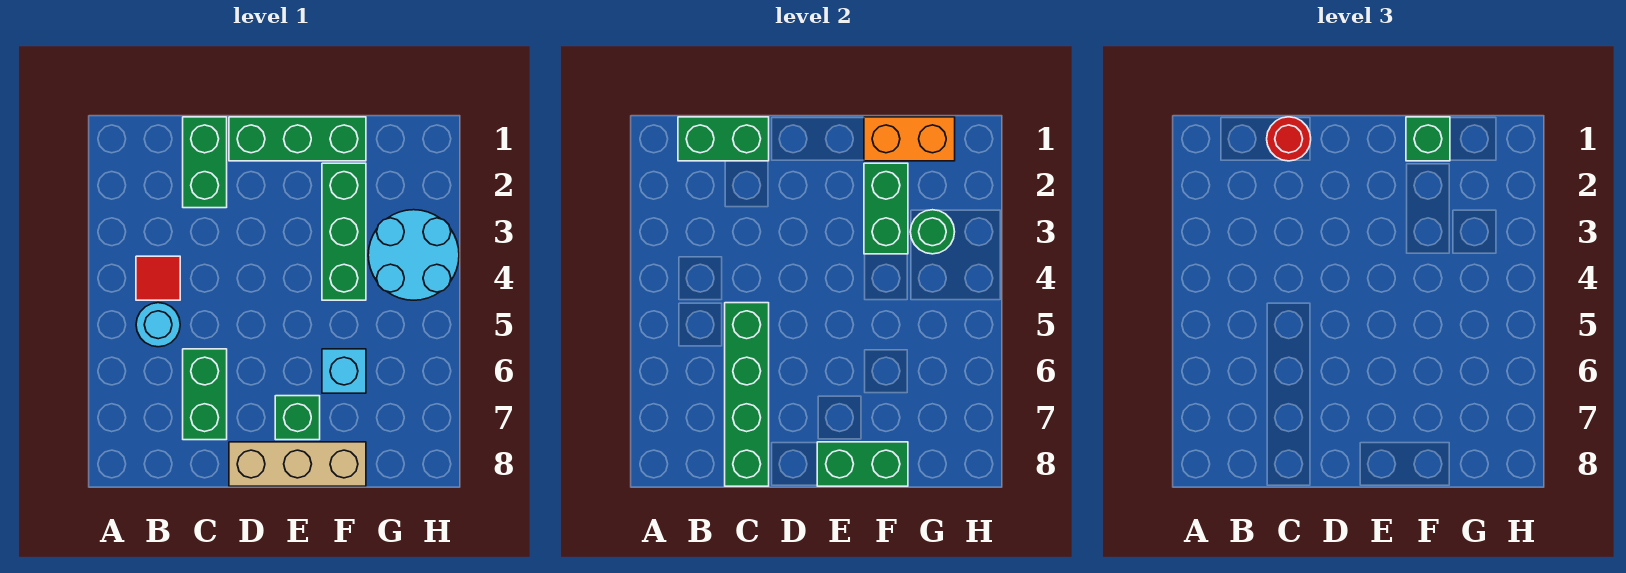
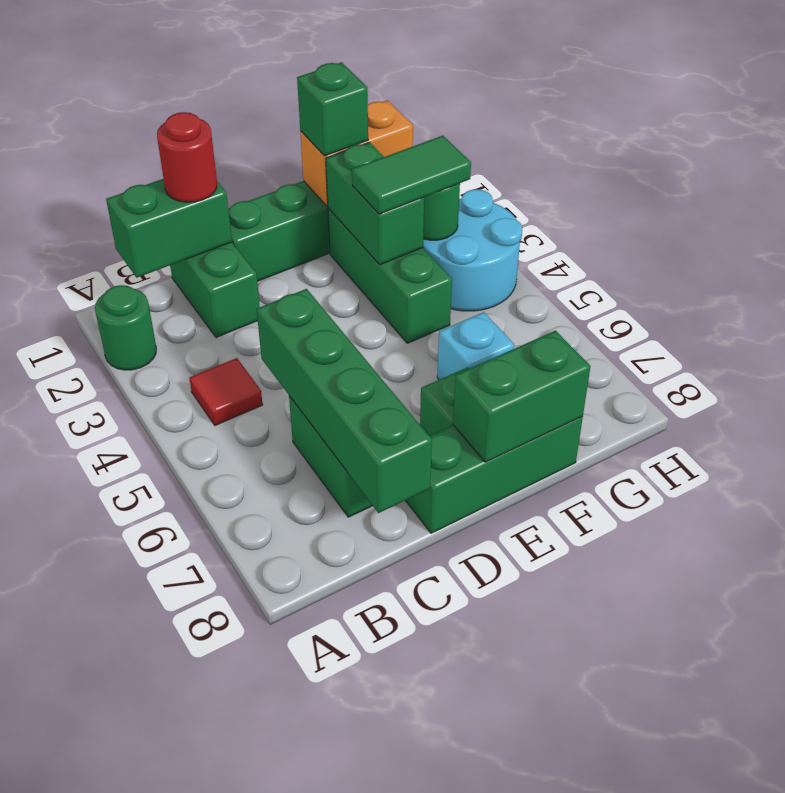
none -> green round brick A2 level 1
cyan round brick B5 level 1 -> none
tan brick D8:F8 level 1 -> green brick D8:F8 level 1
none -> green tile F3:G3 level 3

